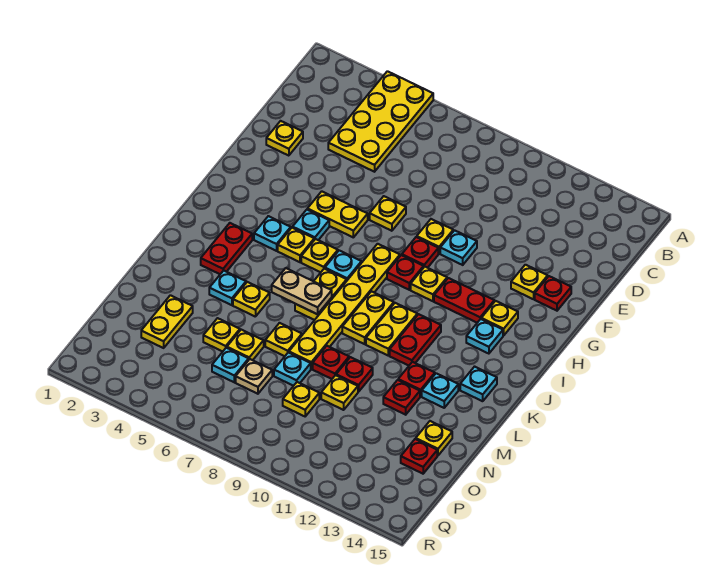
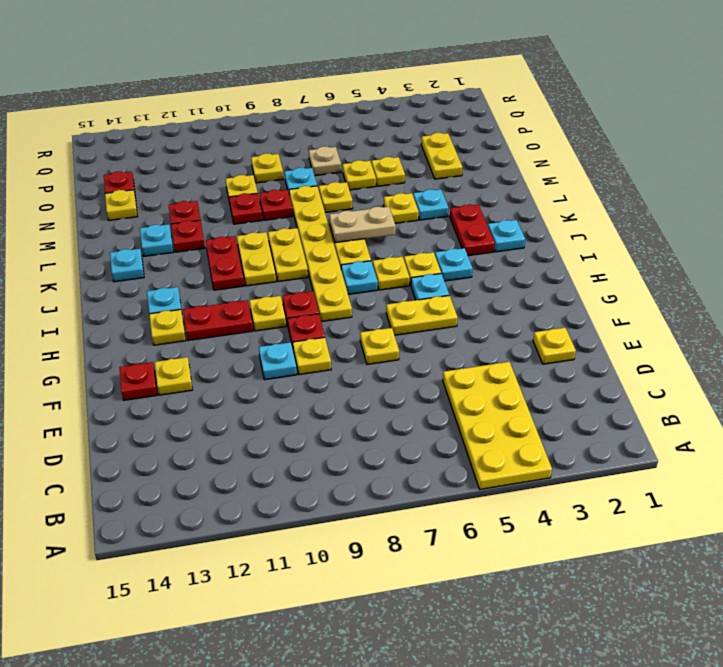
cyan plate O6 level 1 -> cyan plate J2 level 1

